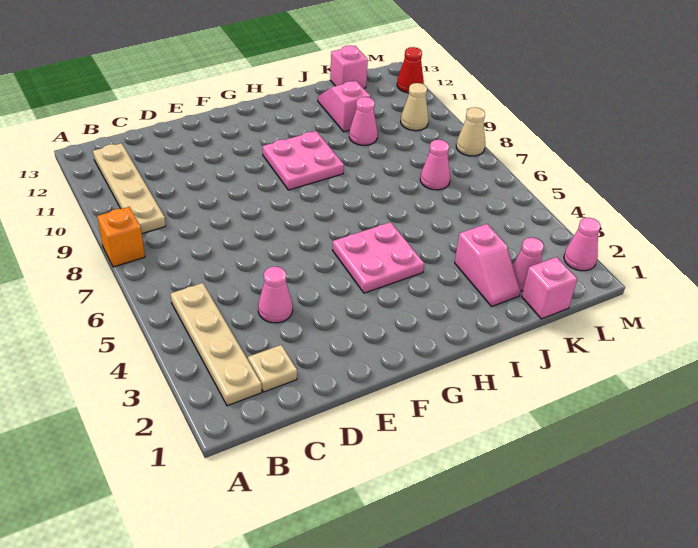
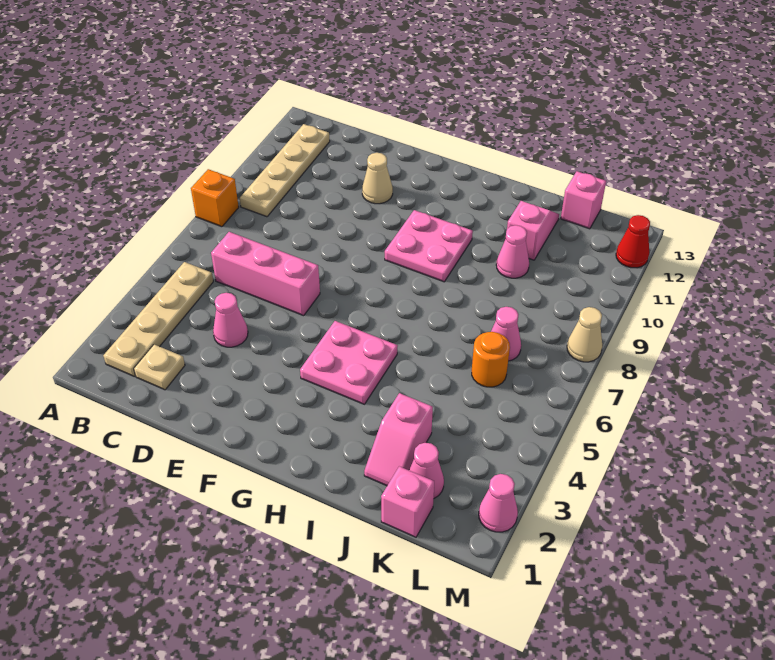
none -> pink brick C6:E6 level 1
none -> orange round brick K6 level 1
tan cone L10 level 1 -> tan cone E11 level 1

